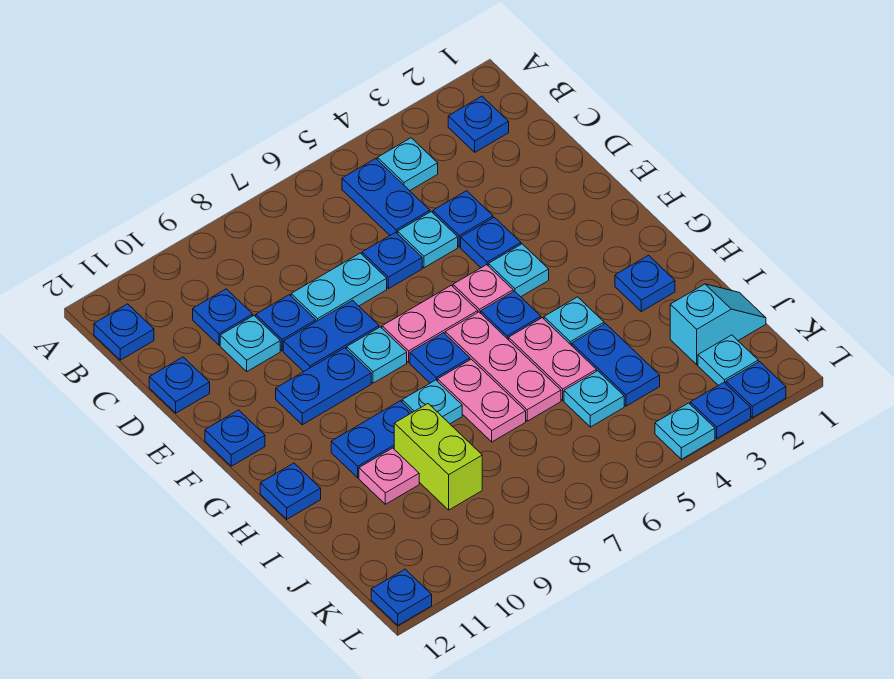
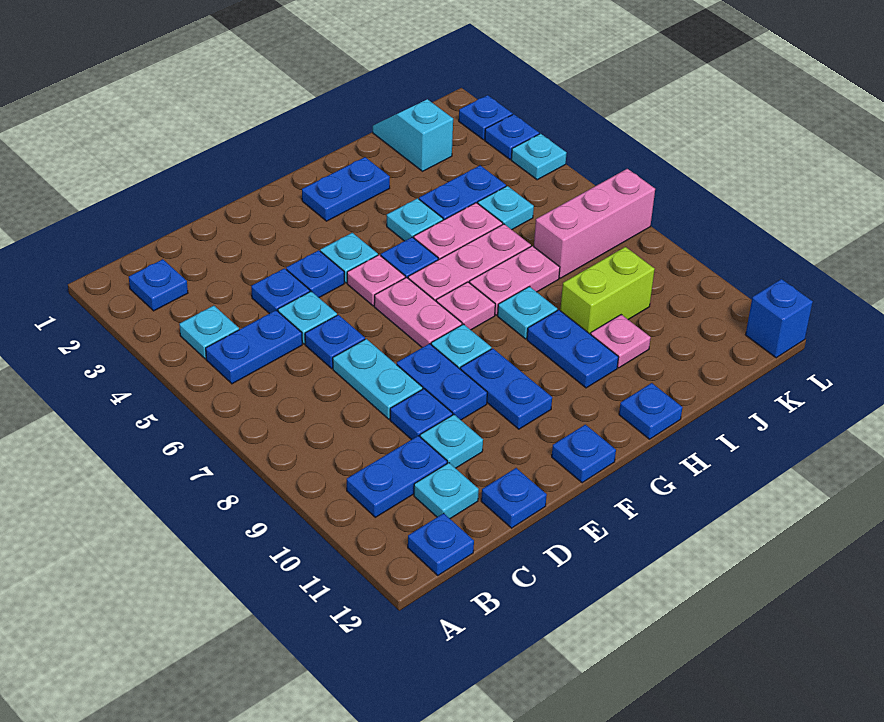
blue plate C10 level 1 -> blue plate B10:C10 level 1
blue plate G7 level 1 -> pink plate G7 level 1
blue plate H2 level 1 -> blue plate G2:H2 level 1
none -> pink brick J7:L7 level 1
cyan plate K2 level 1 -> cyan plate C11 level 1
blue plate L12 level 1 -> blue brick L12 level 1

